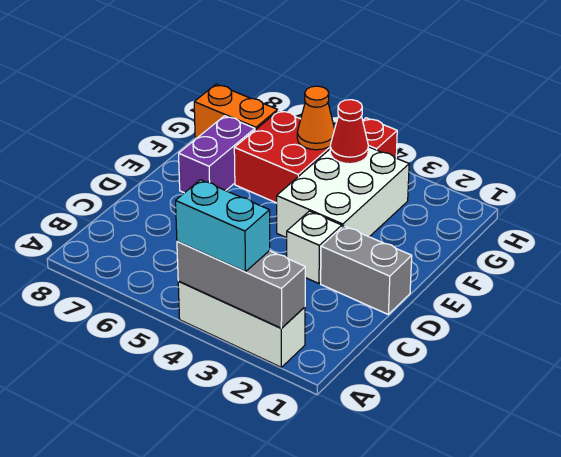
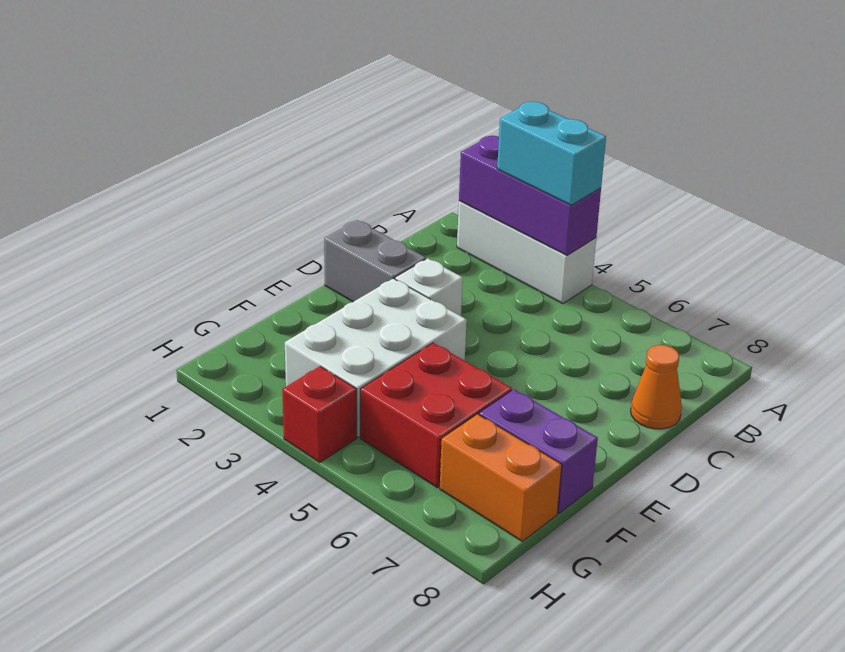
grey brick A2:A4 level 2 -> purple brick A2:A4 level 2
purple brick E7:F7 level 1 -> purple brick F7:F8 level 1
red cone G4 level 2 -> none
orange cone G5 level 2 -> orange cone C8 level 1

